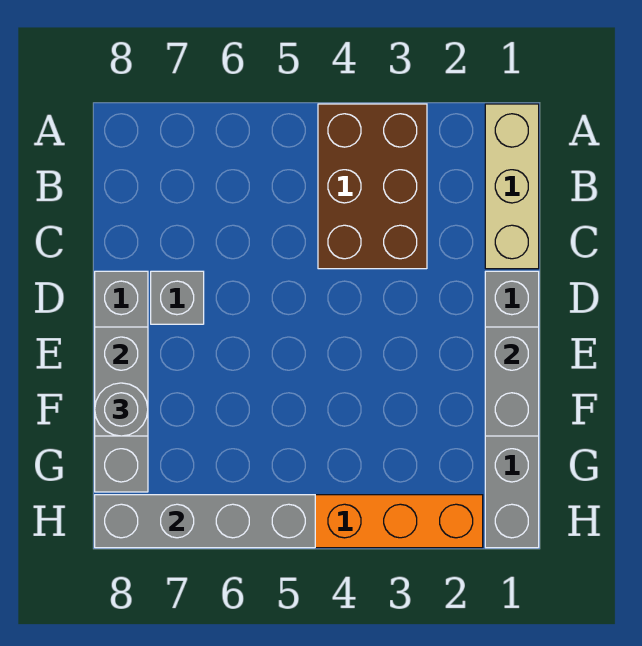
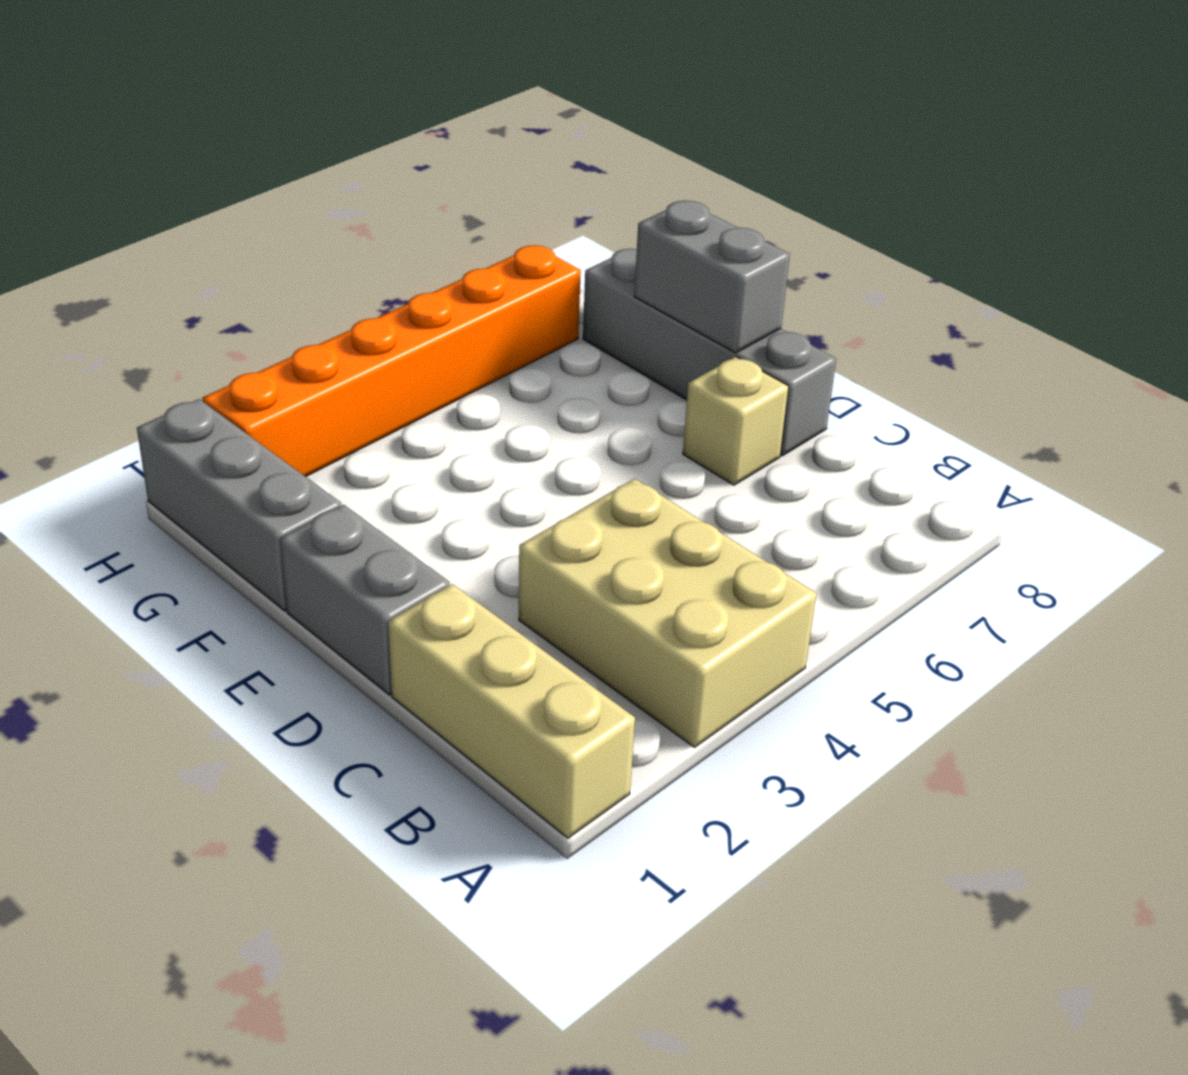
brown brick A3:C4 level 1 -> tan brick A3:C4 level 1
grey brick D7 level 1 -> tan brick D7 level 1
grey brick E1:F1 level 2 -> none
grey round brick F8 level 3 -> none
grey brick H5:H8 level 2 -> none

